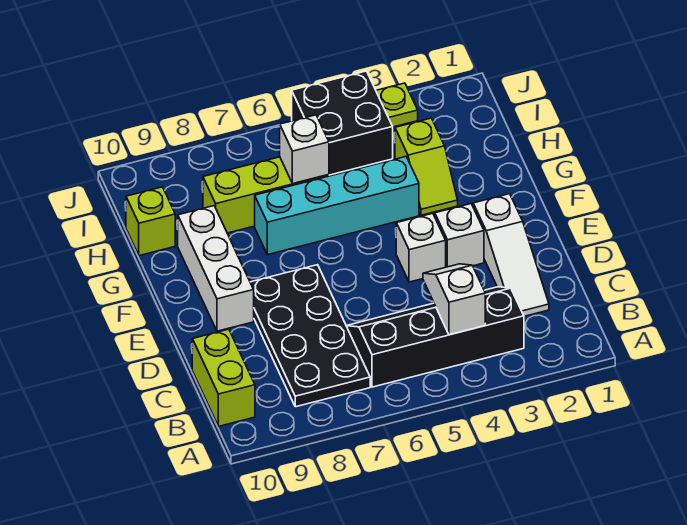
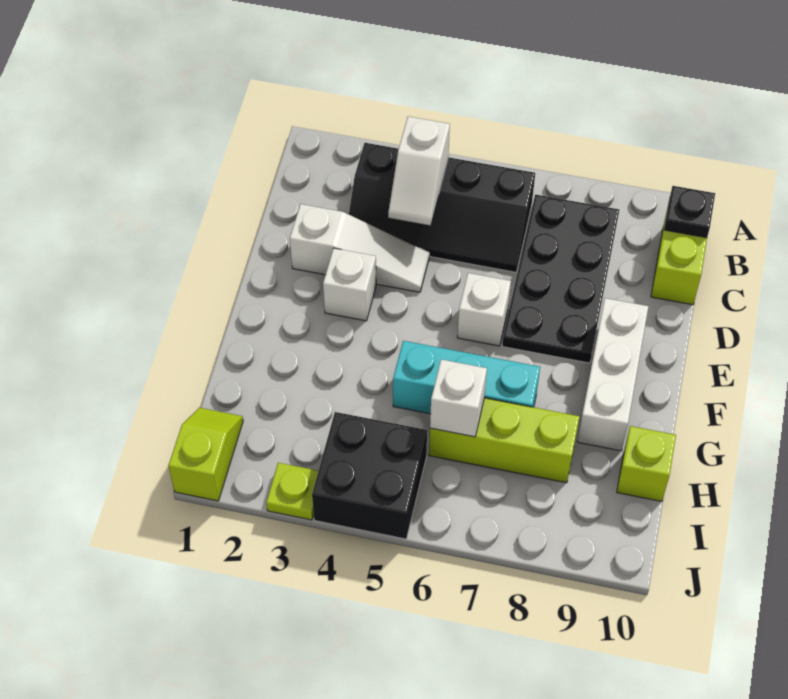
none -> black plate B10 level 2
white slope C2:E2 level 1 top E -> white slope D2:D4 level 1 top 2
white brick E4 level 1 -> white brick E6 level 1
lime slope G3:H3 level 1 top H -> lime slope I1:J1 level 1 top J
cyan brick G4:G7 level 1 -> cyan brick G5:G7 level 1

